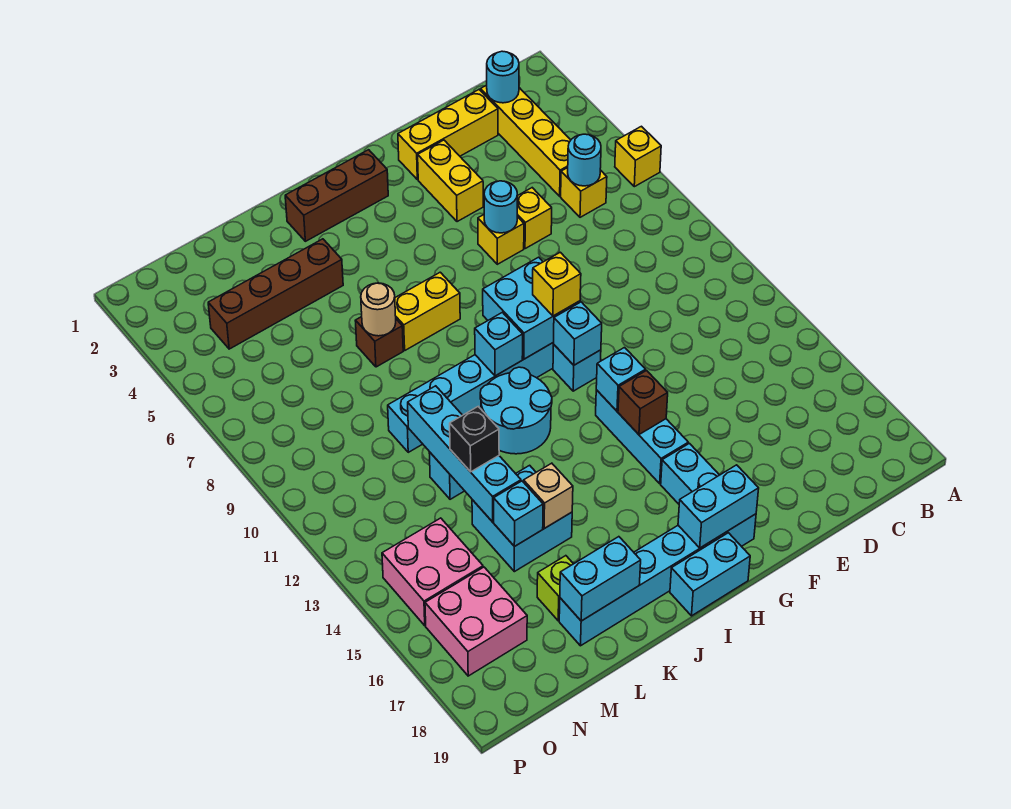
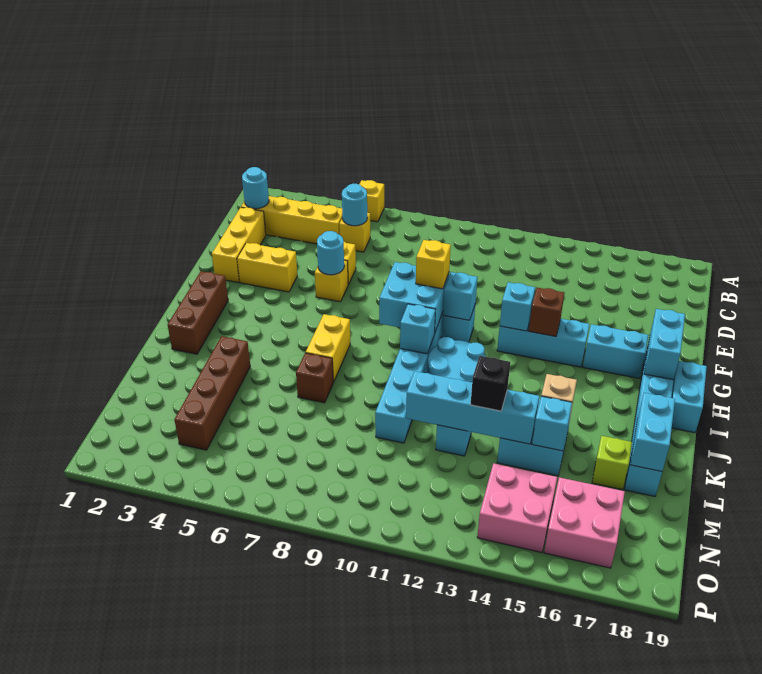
tan round brick K7 level 2 -> none

